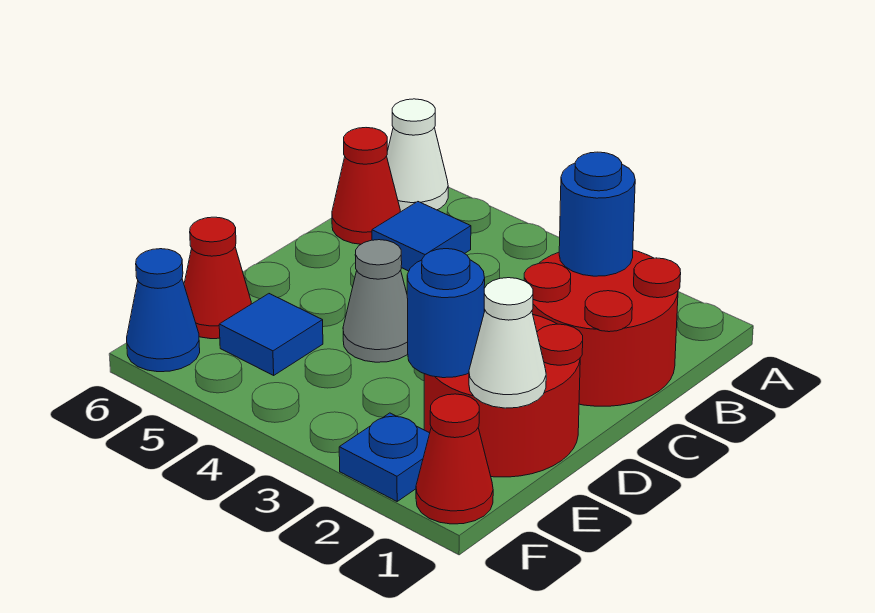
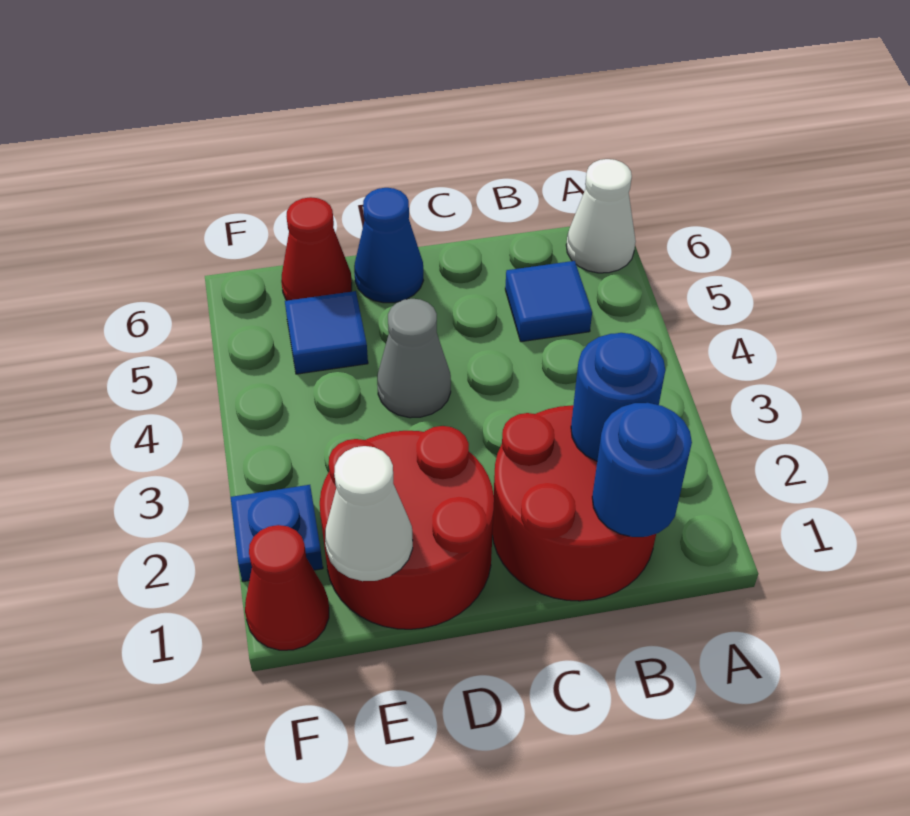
red cone B6 level 1 -> none
blue round brick E2 level 2 -> blue round brick B1 level 2
blue cone F6 level 1 -> blue cone D6 level 1

